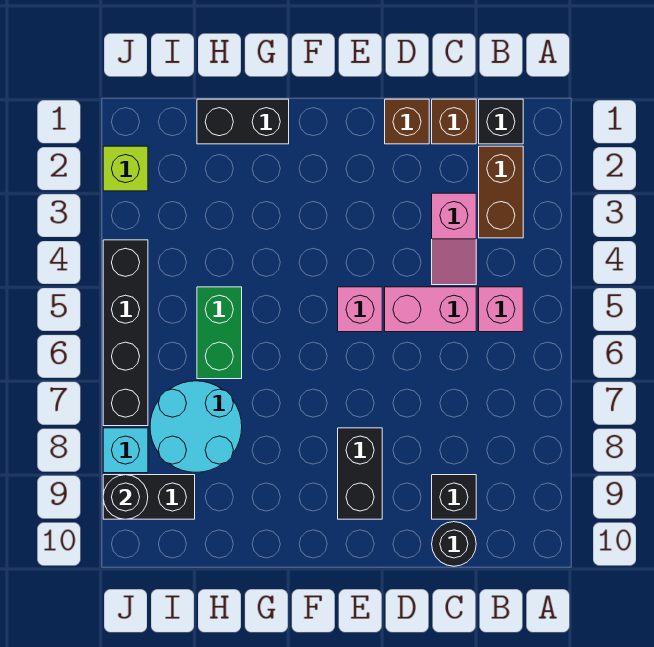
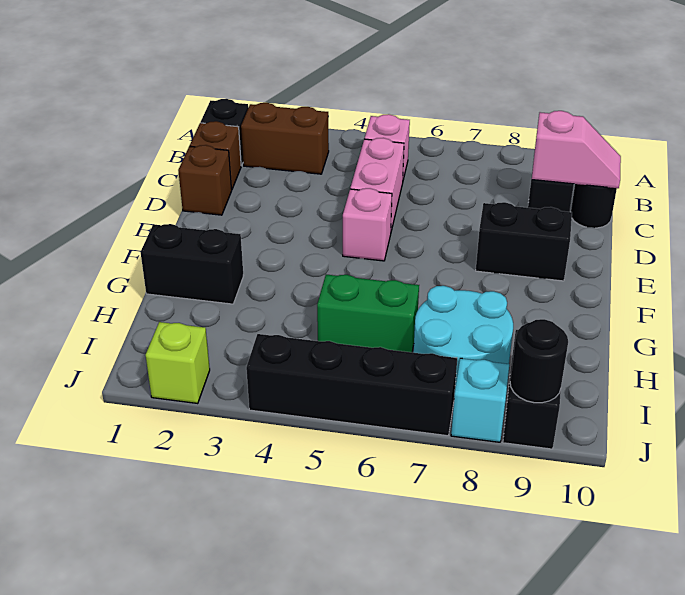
pink slope C3:C4 level 1 top 3 -> pink slope C9:C10 level 2 top 9
black brick G1:H1 level 1 -> black brick G1:G2 level 1

